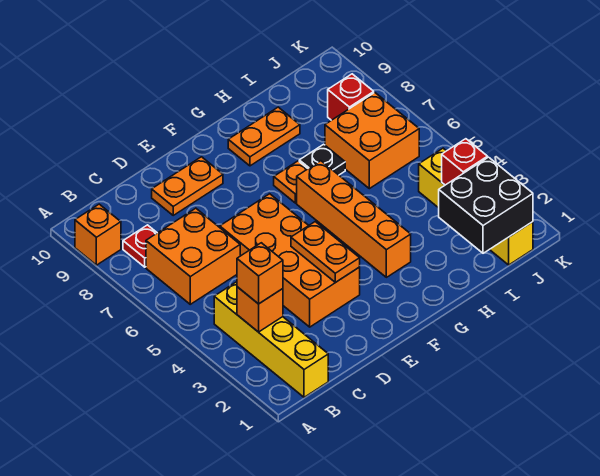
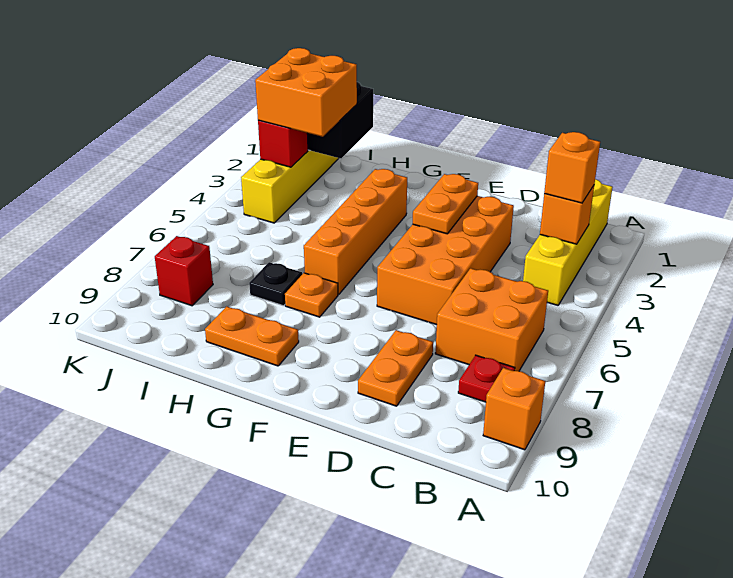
orange plate D9:E9 level 1 -> orange plate D8:D9 level 1
orange brick I6:J7 level 1 -> orange brick I2:J3 level 3

